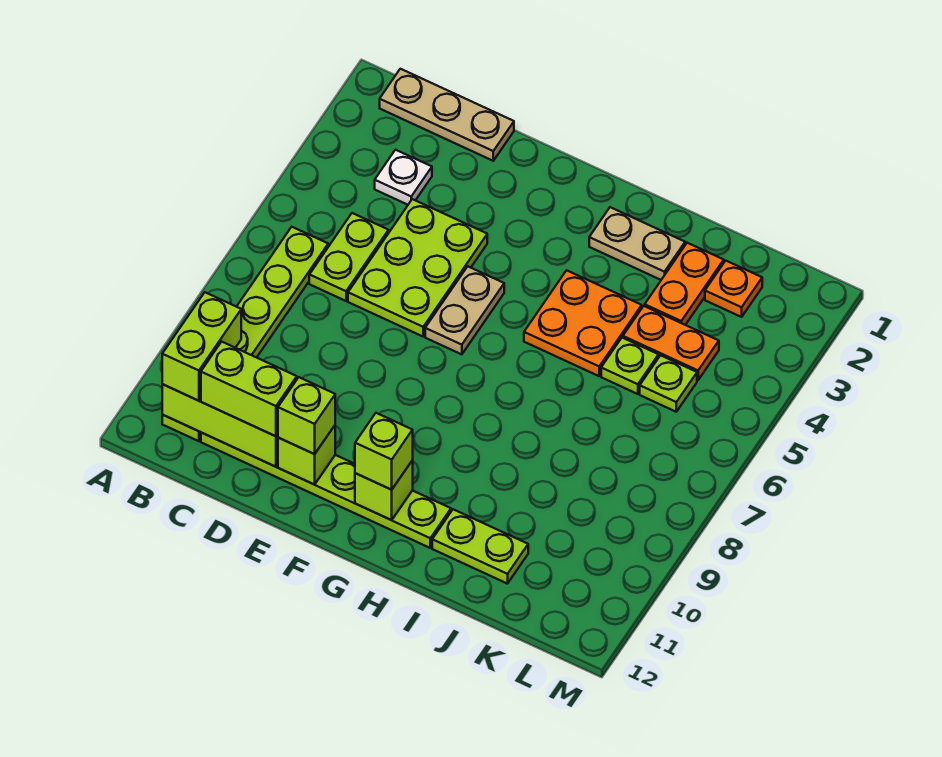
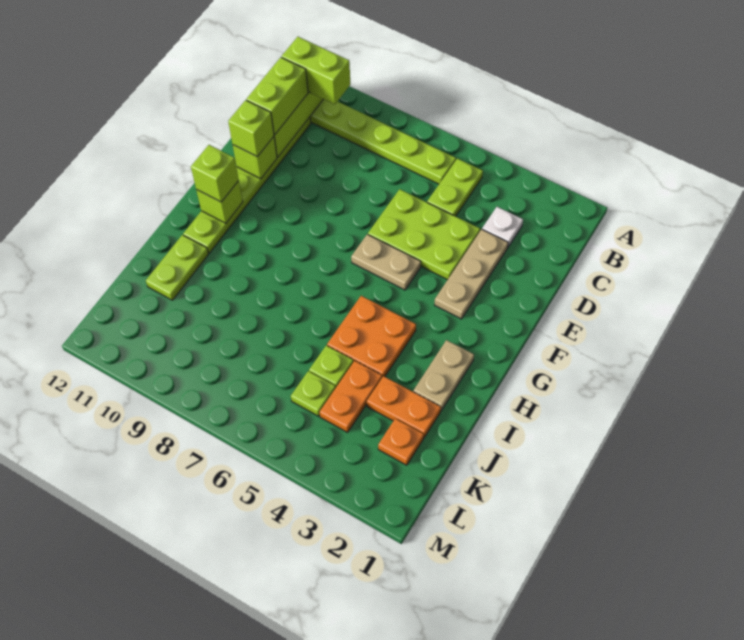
tan plate B1:D1 level 1 -> tan plate D3:F3 level 1
lime plate C5:C6 level 1 -> lime plate B5:C5 level 1

